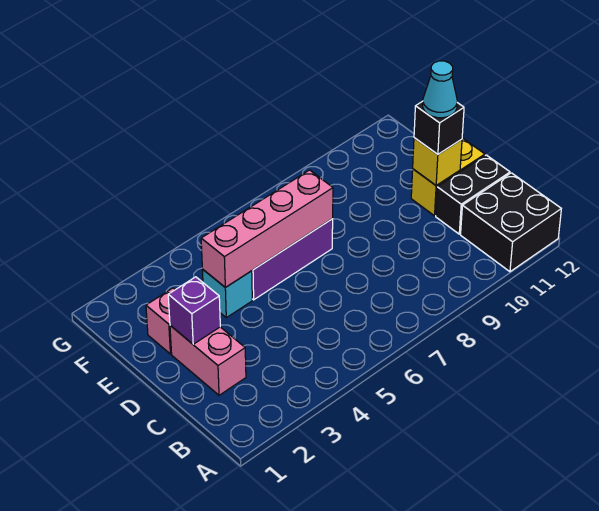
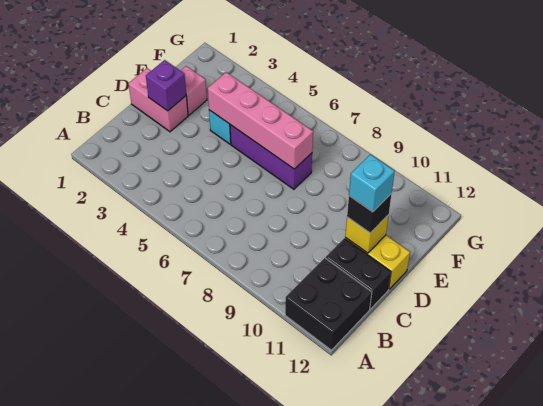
pink brick C2:D2 level 1 -> pink brick D1:D2 level 1
cyan cone D11 level 4 -> cyan brick D11 level 4

